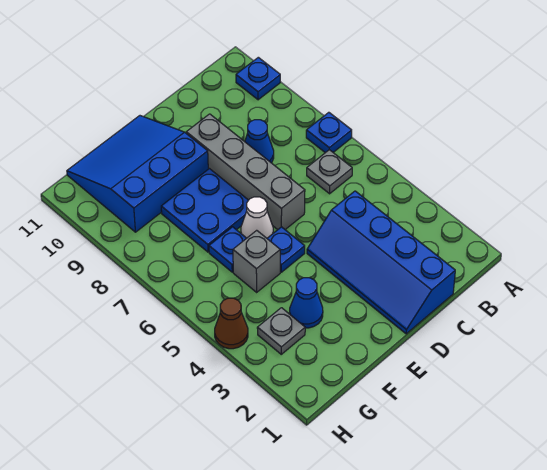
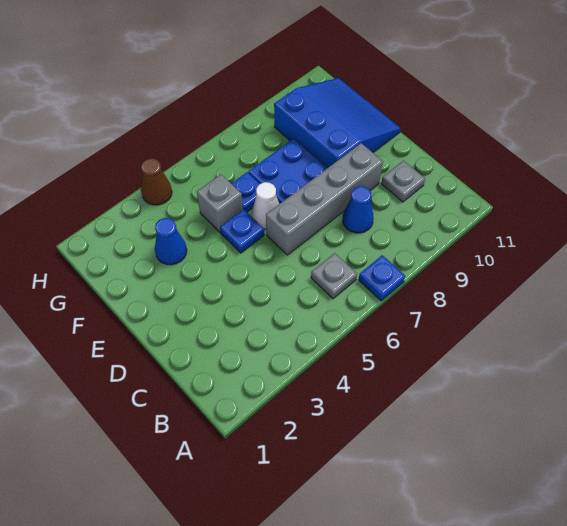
blue plate A10 level 1 -> none
blue slope C1:D4 level 1 top C -> none
grey plate G3 level 1 -> grey plate C10 level 1

